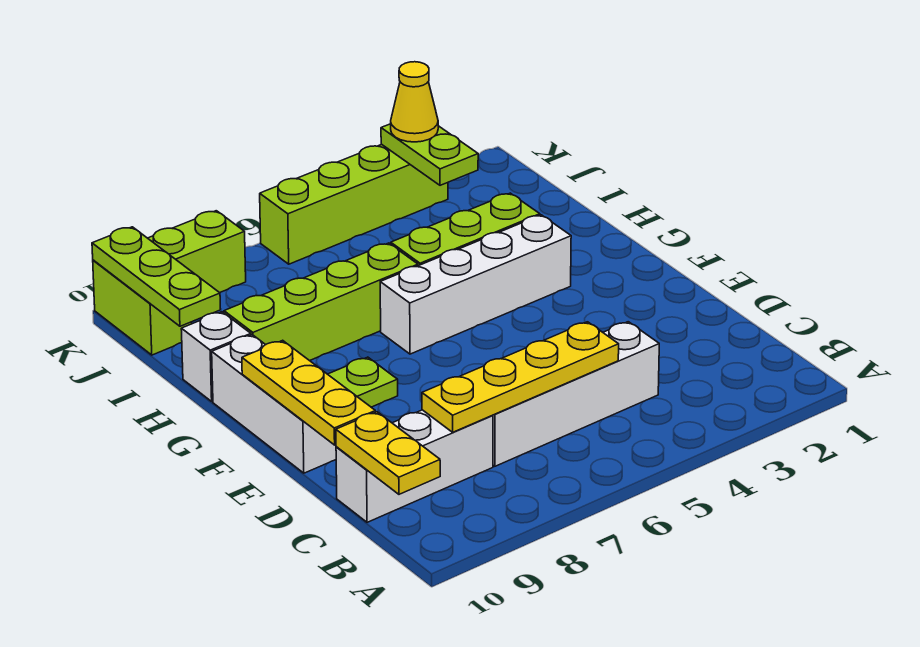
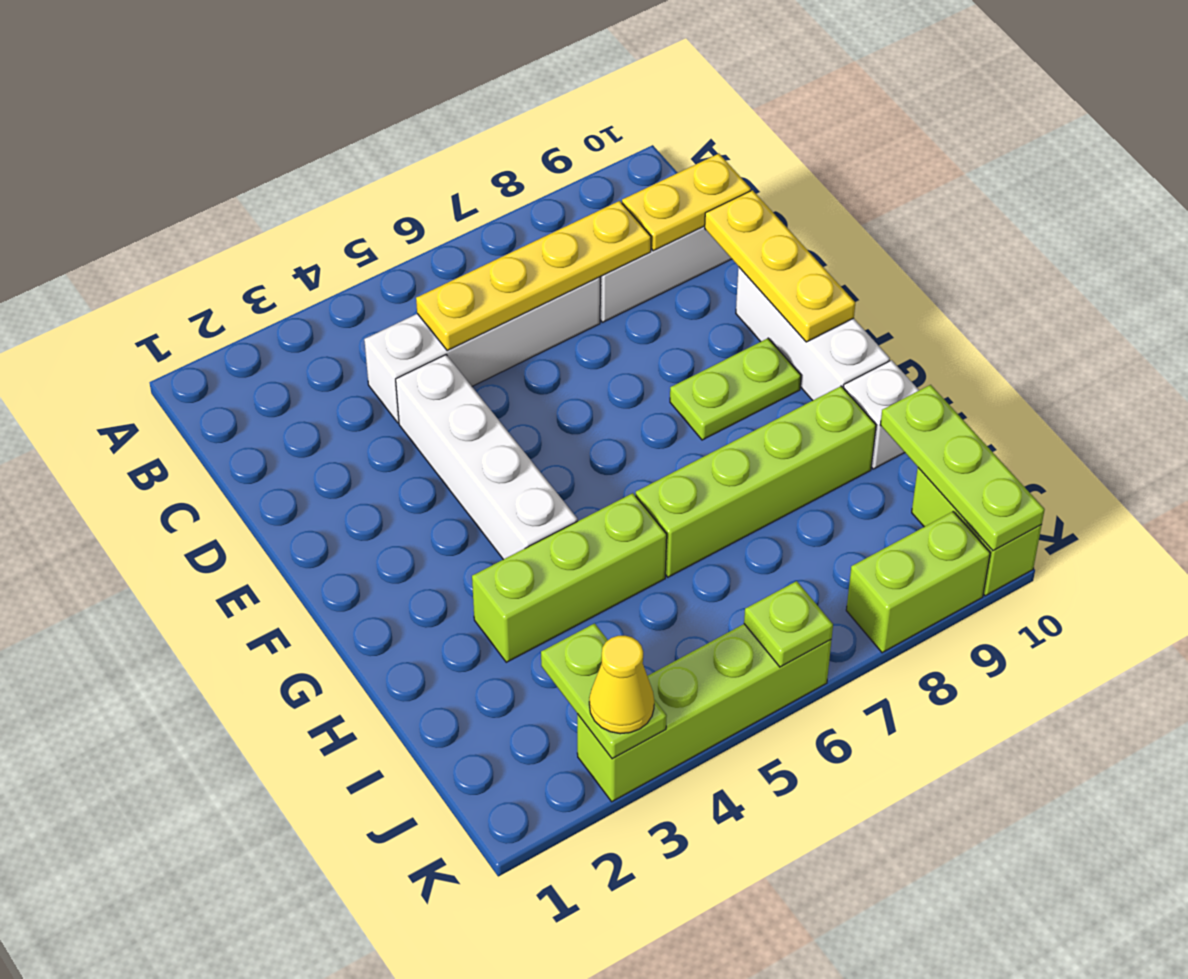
yellow plate B10:C10 level 2 -> yellow plate C9:C10 level 2
white brick G3:G6 level 1 -> white brick D4:G4 level 1
none -> lime plate K6 level 2

